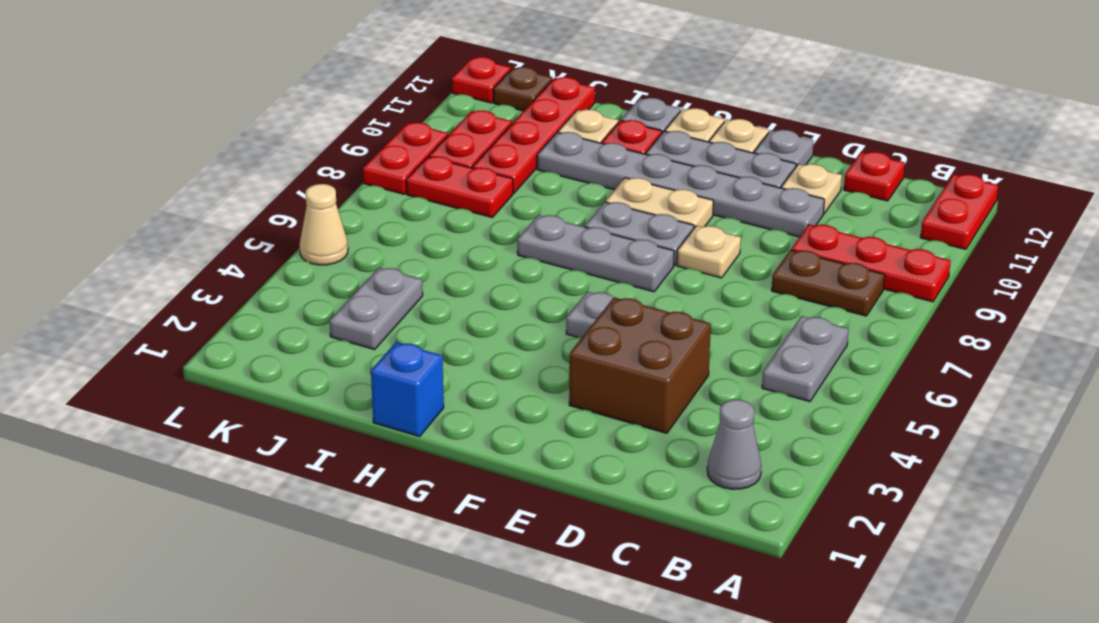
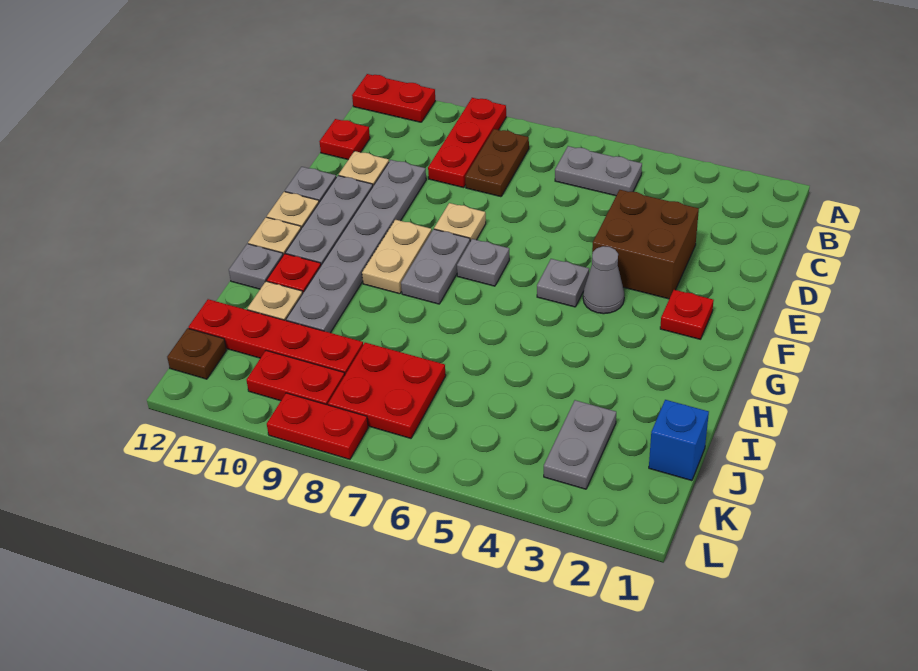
grey cone B2 level 1 -> grey cone F4 level 1
grey plate F7:H7 level 1 -> grey plate F7 level 1
blue brick H1 level 1 -> blue brick J1 level 1
grey plate J3:J4 level 1 -> grey plate J3:K3 level 1
red plate J8:K8 level 1 -> red plate J7:K8 level 1
tan cone L5 level 1 -> none
red plate L12 level 1 -> red plate F2 level 1

